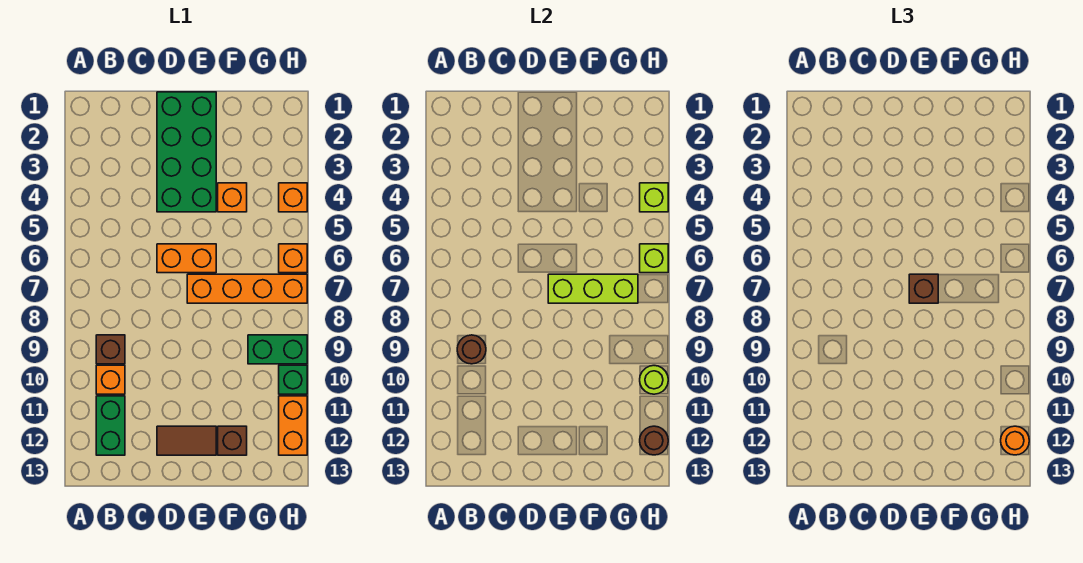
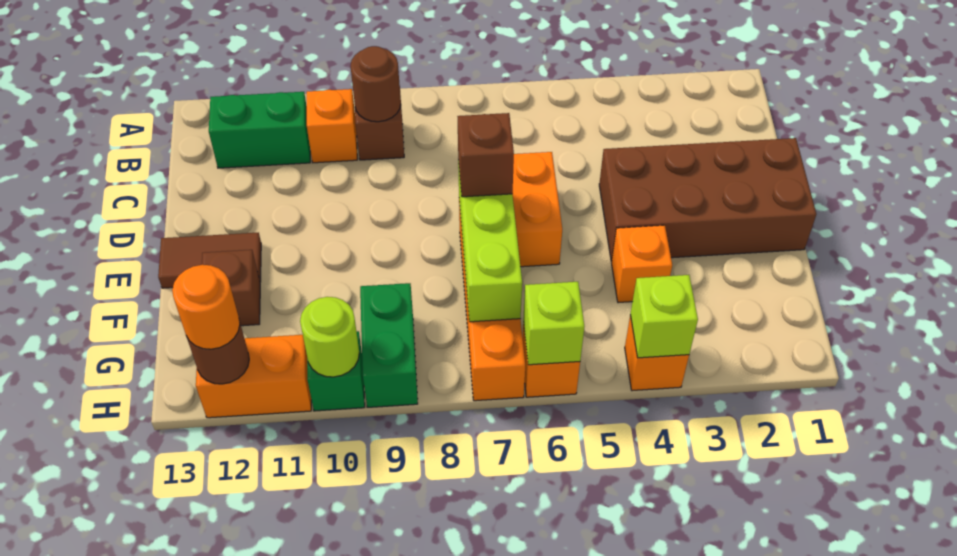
green brick D1:E4 level 1 -> brown brick D1:E4 level 1
brown tile D12:E12 level 1 -> brown tile E12:E13 level 1

